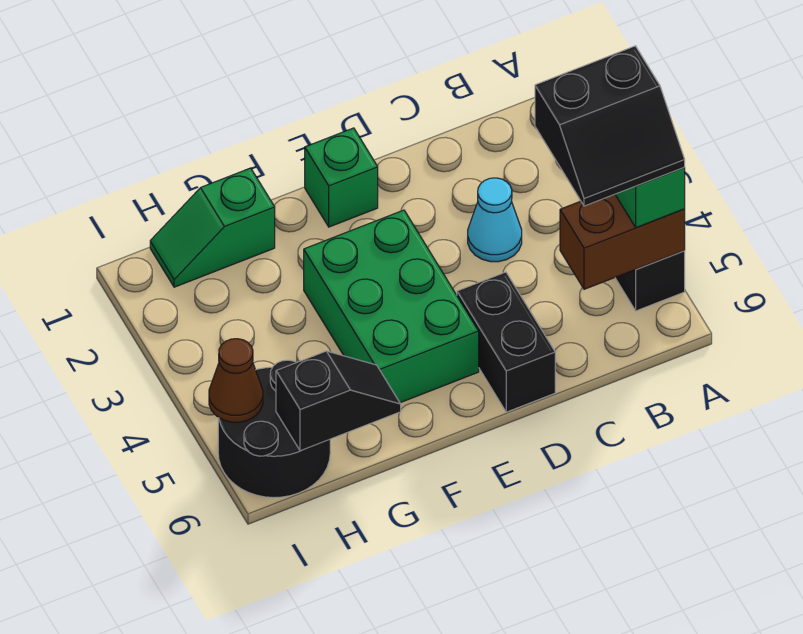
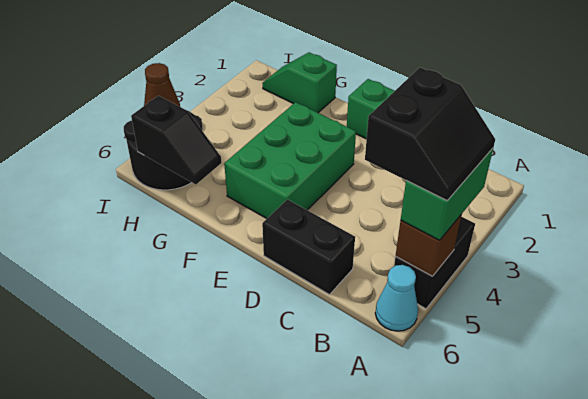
black slope A4:B5 level 4 top 4 -> black slope A4:B5 level 4 top B
brown brick A5:B5 level 2 -> brown brick A5 level 2
cyan cone C3 level 1 -> cyan cone A6 level 1
black brick D5:D6 level 1 -> black brick C6:D6 level 1

